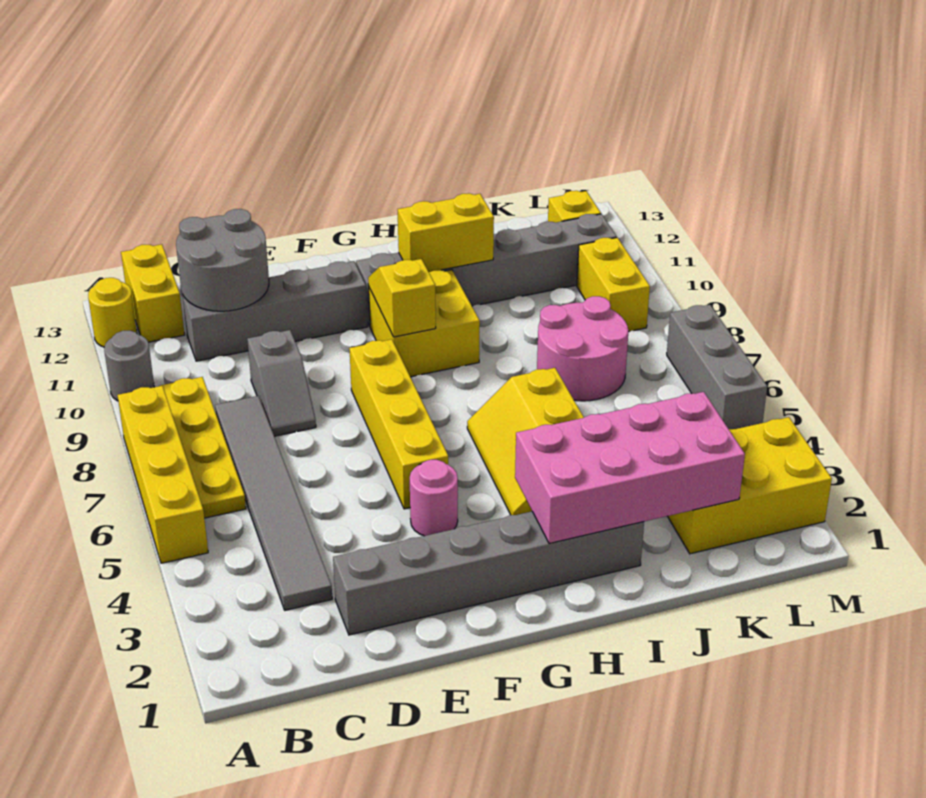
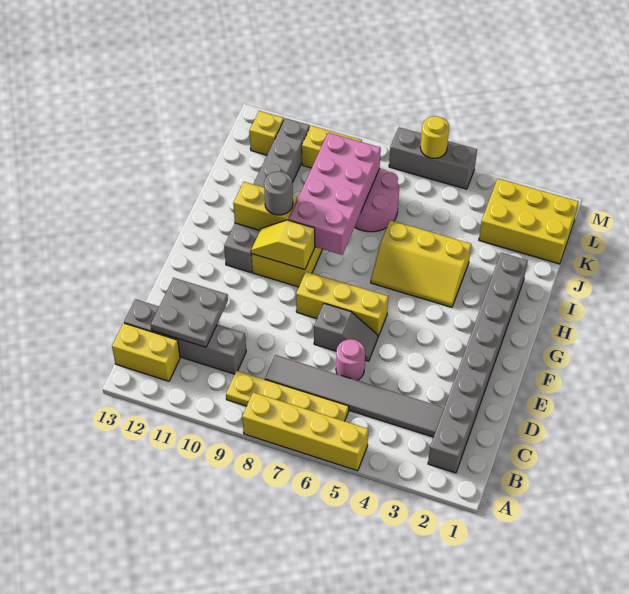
grey round brick A10 level 1 -> grey round brick H10 level 3
yellow round brick A12 level 1 -> yellow round brick M6 level 2
grey brick C11:F11 level 1 -> grey brick C10:C13 level 1
grey round brick C11:D12 level 2 -> grey plate C11:D12 level 2
grey brick D2:I2 level 1 -> grey brick B2:I2 level 1
grey slope D8:D9 level 1 top 9 -> grey slope E6:E7 level 1 top 7
pink round brick F4 level 1 -> pink round brick D6 level 1
yellow brick F5:F8 level 1 -> yellow brick F6:F8 level 1
pink brick H2:K3 level 2 -> pink brick H8:K9 level 2
yellow brick H11:I11 level 2 -> yellow brick H10:H11 level 2
yellow brick K2:M3 level 1 -> yellow brick K1:L3 level 1

